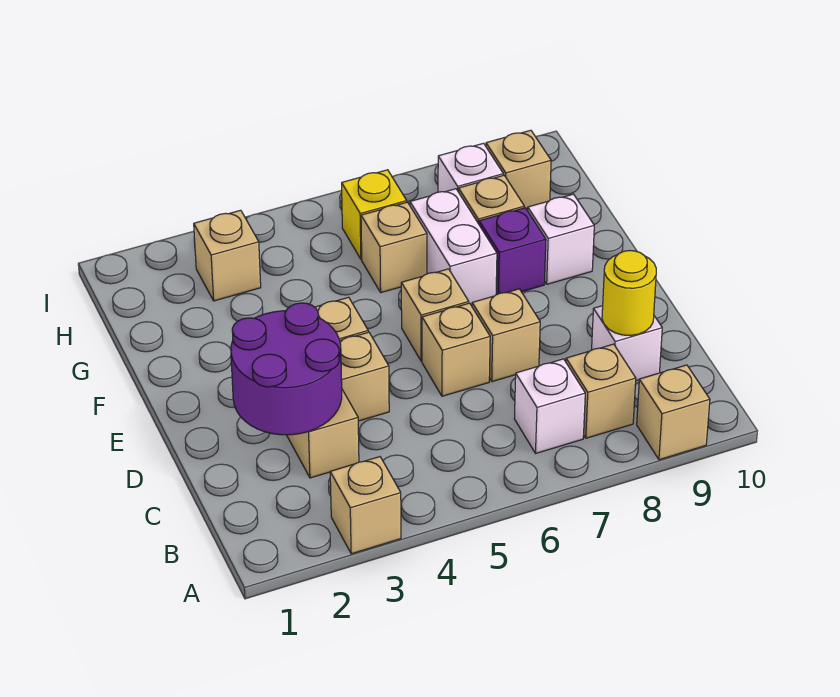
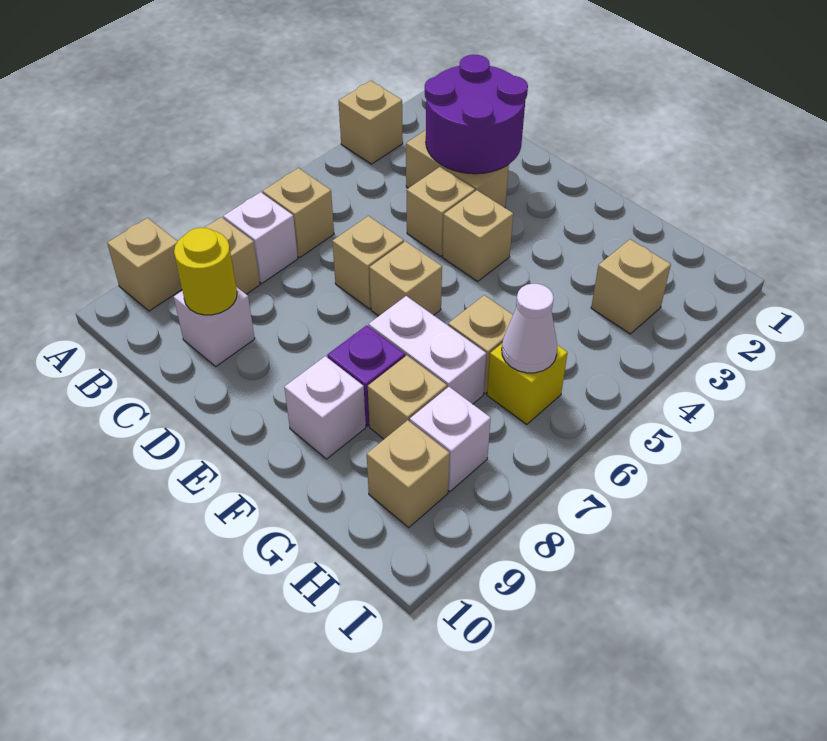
tan brick D7 level 1 -> tan brick B6 level 1
none -> white cone H6 level 2

